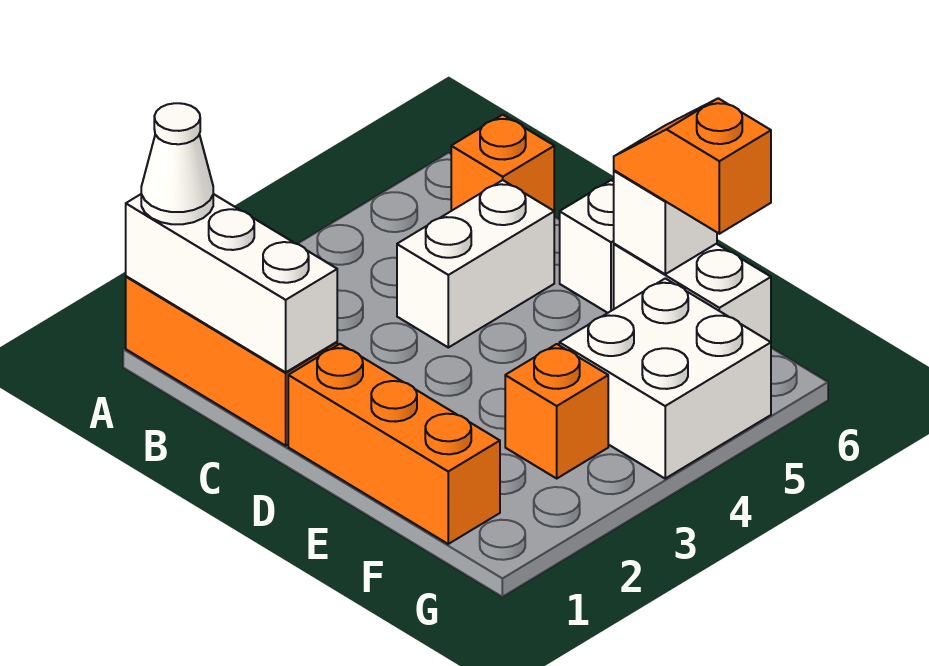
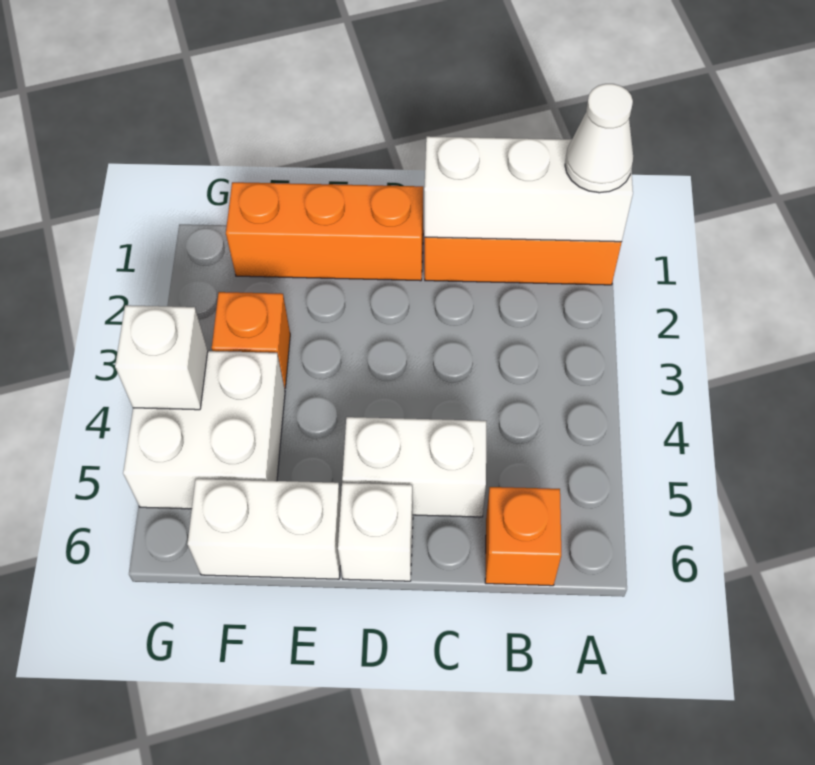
white brick C4:C5 level 1 -> white brick C5:D5 level 1
white brick E6 level 2 -> white brick G4 level 2
orange slope E6:F6 level 3 top F -> none

